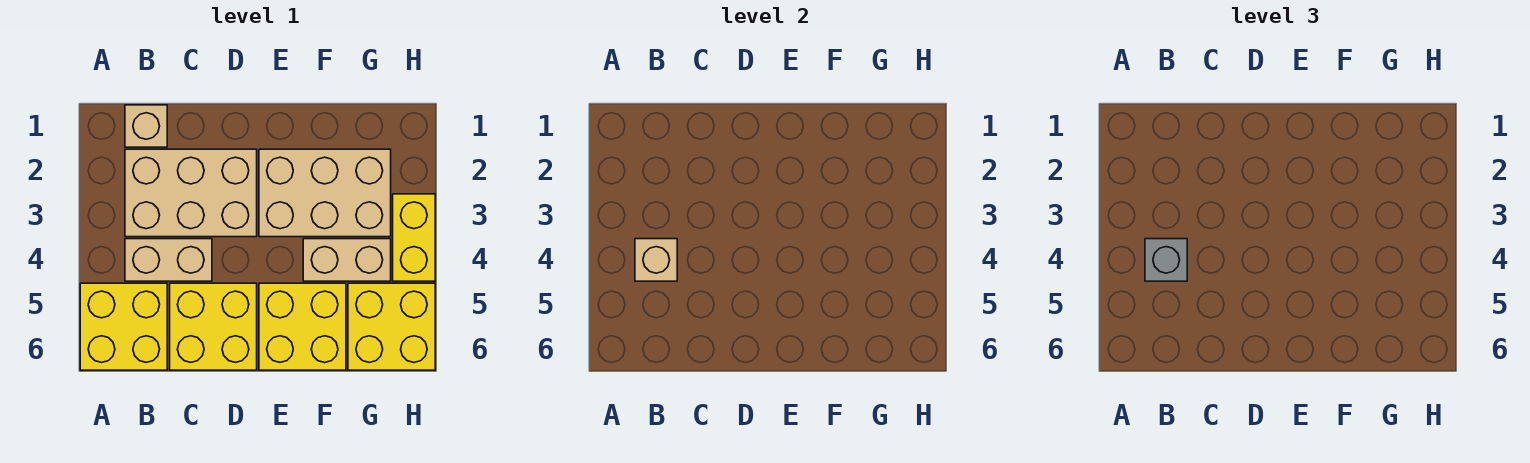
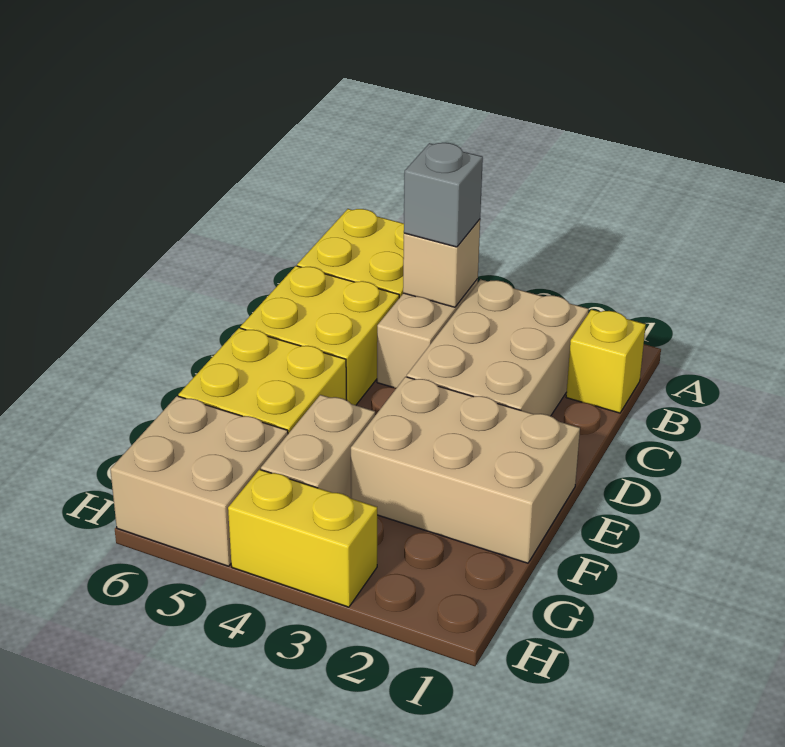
tan brick B1 level 1 -> yellow brick B1 level 1
tan brick E2:G3 level 1 -> tan brick E1:F3 level 1
yellow brick G5:H6 level 1 -> tan brick G5:H6 level 1

